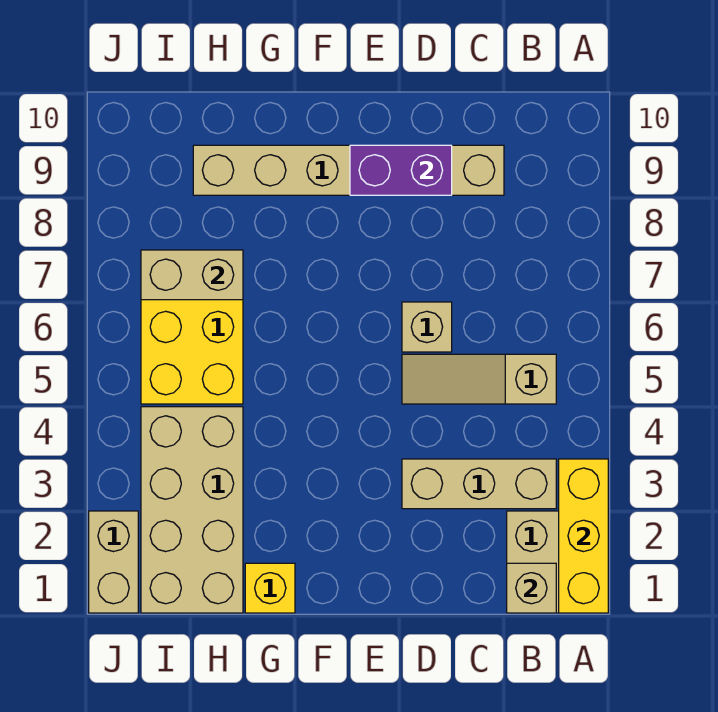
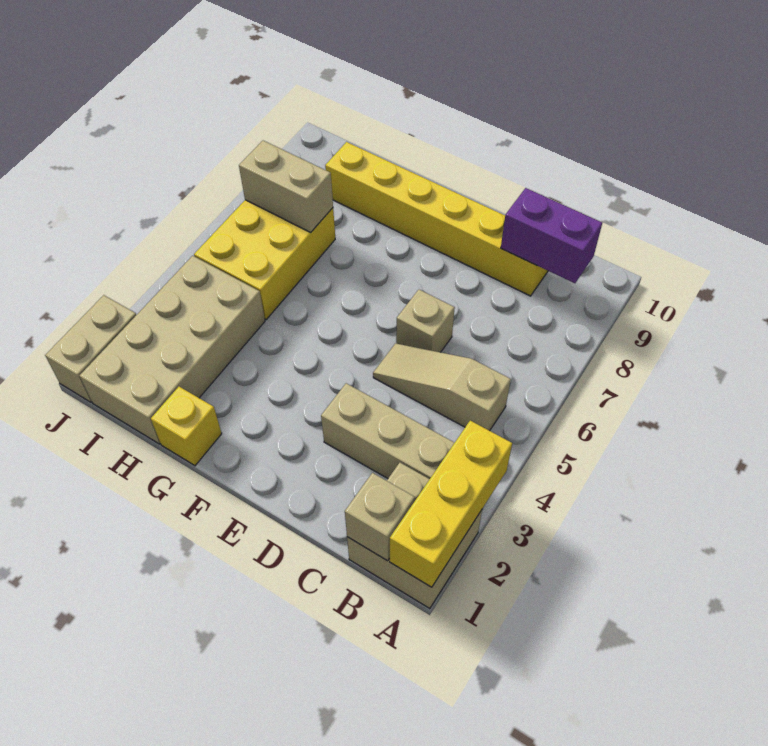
tan brick C9:H9 level 1 -> yellow brick C9:H9 level 1
purple brick D9:E9 level 2 -> purple brick B9:C9 level 2

